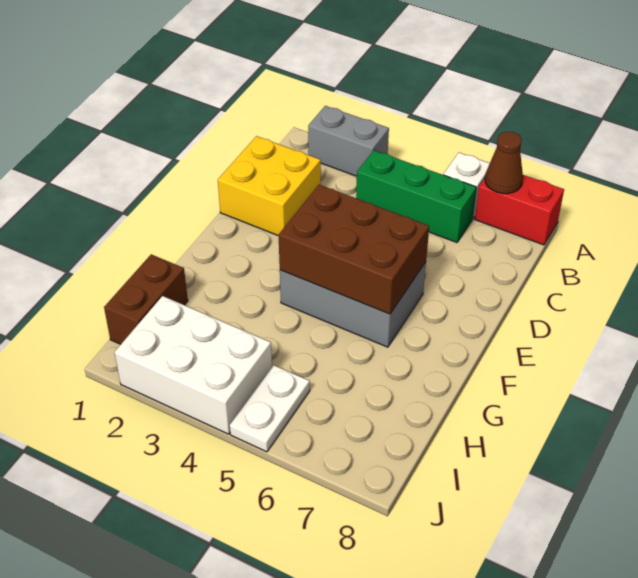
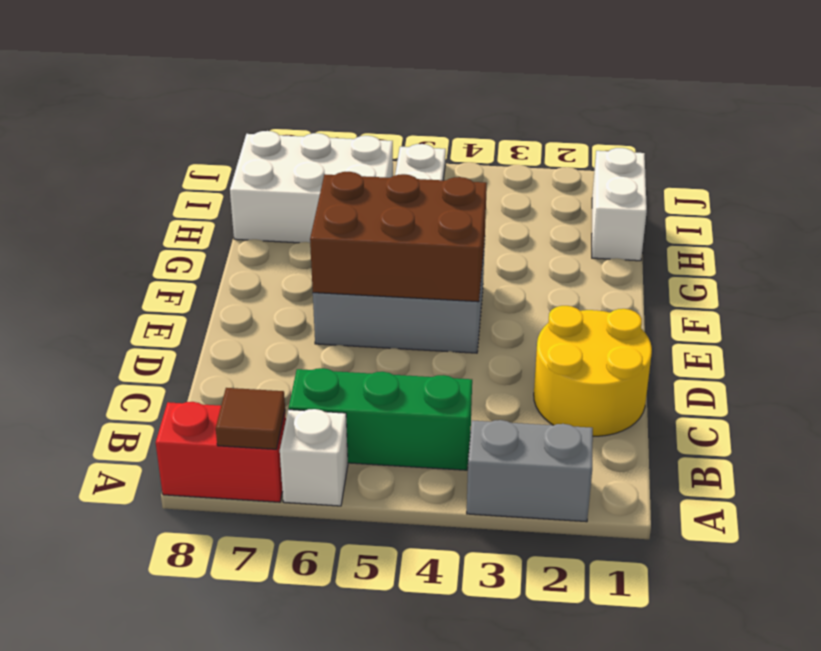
brown cone A7 level 2 -> brown tile A7 level 2
yellow brick C1:D2 level 1 -> yellow round brick C1:D2 level 1
brown brick H1:I1 level 1 -> white brick H1:I1 level 1
white brick I2:J4 level 1 -> white brick H6:I8 level 1

